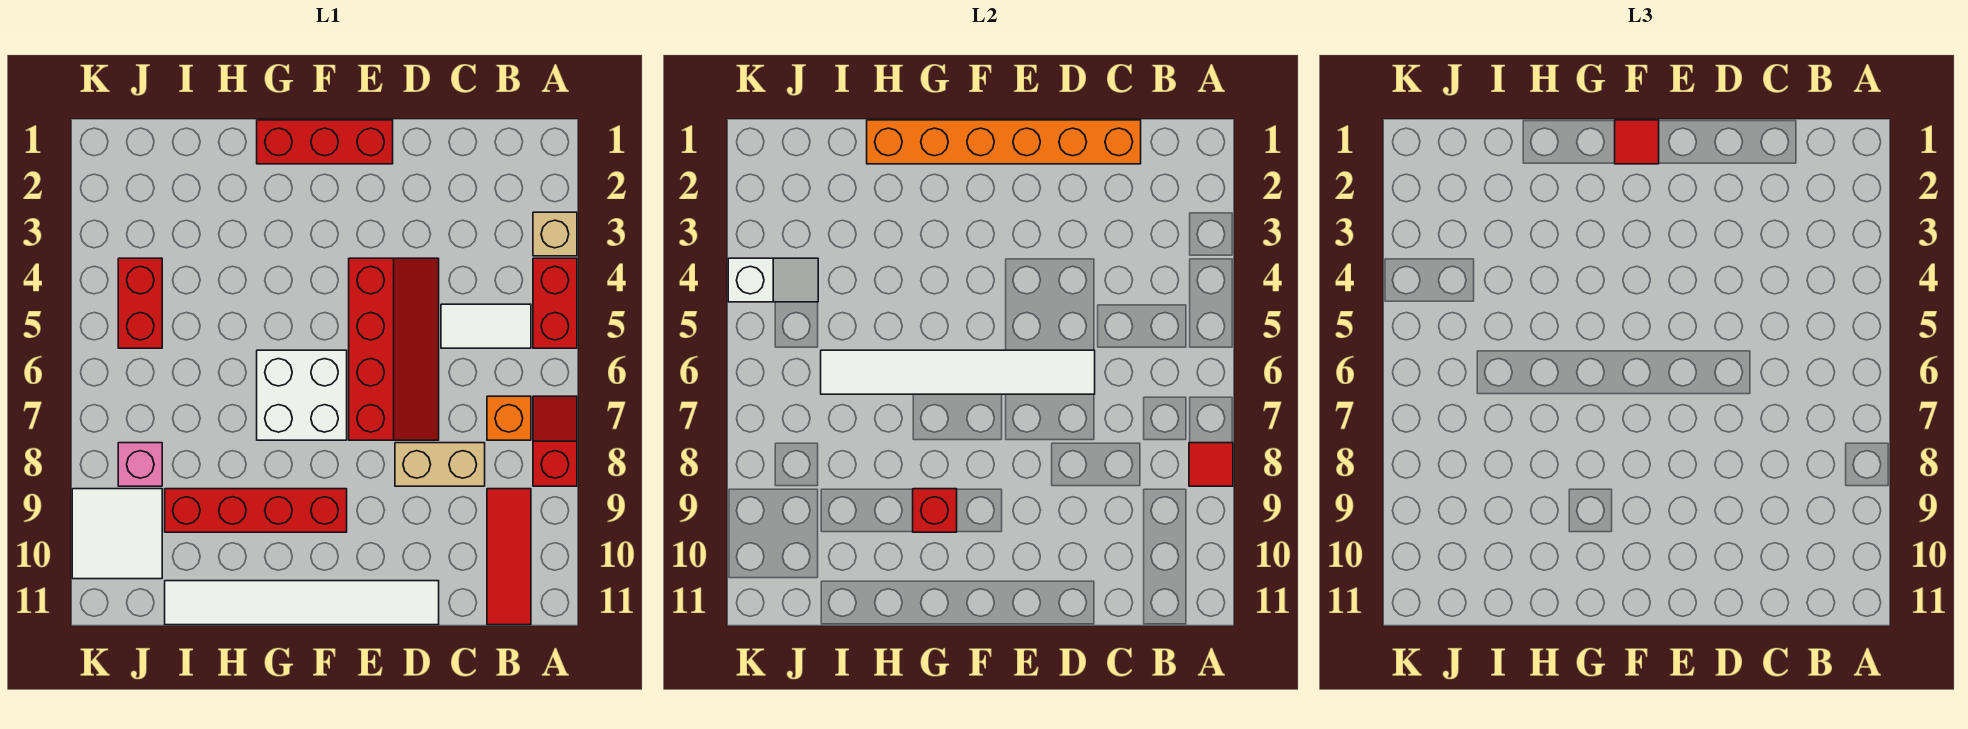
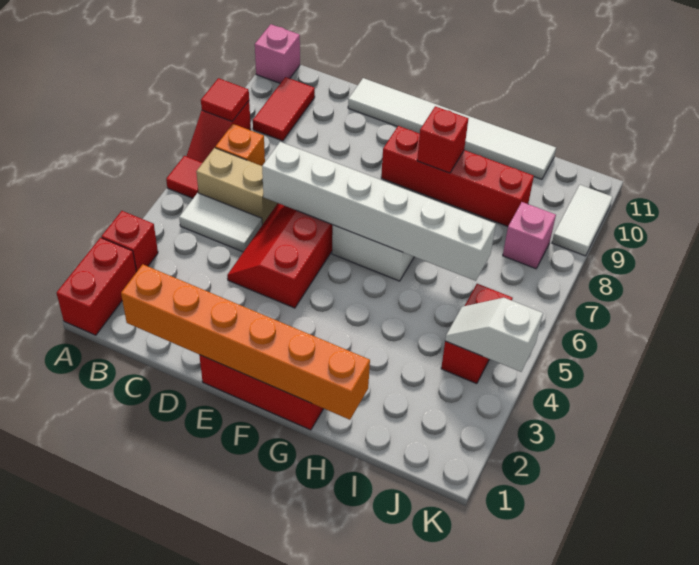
tan brick A3 level 1 -> red brick A3 level 1
red brick A4:A5 level 1 -> red brick A1:A2 level 1
none -> pink brick A11 level 1
red tile B9:B11 level 1 -> red tile B9:B10 level 1
tan brick C8:D8 level 1 -> tan brick B6:C6 level 1
white tile D6:I6 level 2 -> white brick D6:I6 level 2
red tile F1 level 3 -> red tile A6 level 1
white tile J9:K10 level 1 -> white tile K9:K10 level 1

